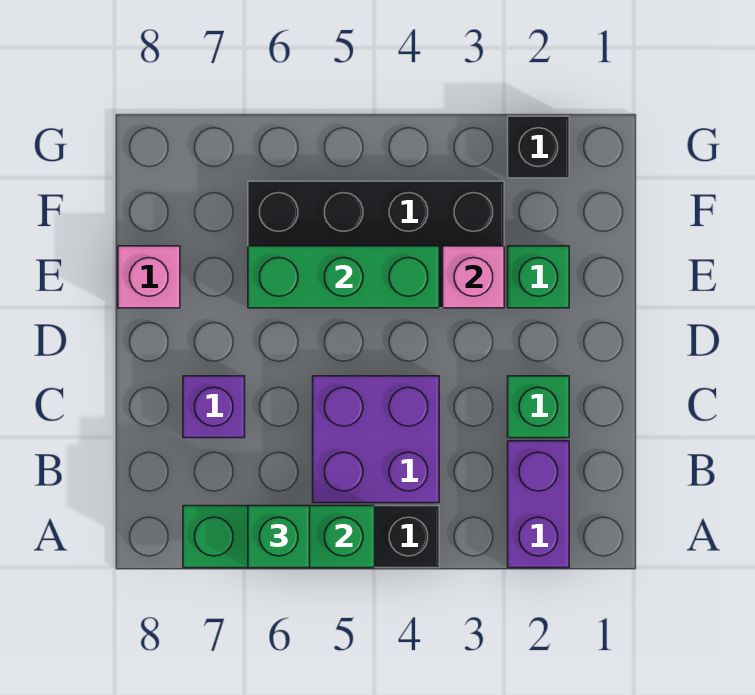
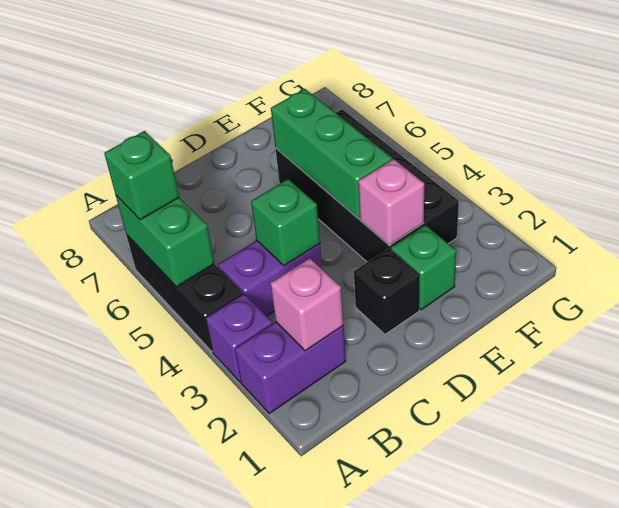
green brick A5:A7 level 2 -> green brick A5:A6 level 2
purple brick B4:C5 level 1 -> purple brick B4:C4 level 1
green brick C2 level 1 -> green brick C4 level 2
purple brick C7 level 1 -> purple brick A3 level 1
pink brick E8 level 1 -> pink brick B2 level 2
black brick G2 level 1 -> black brick D2 level 1

